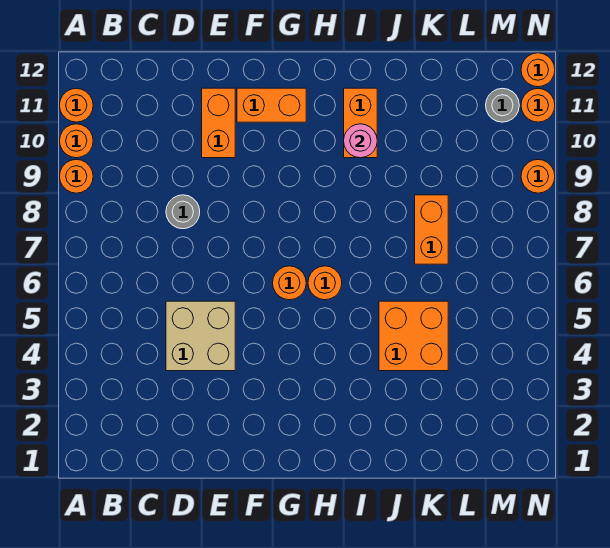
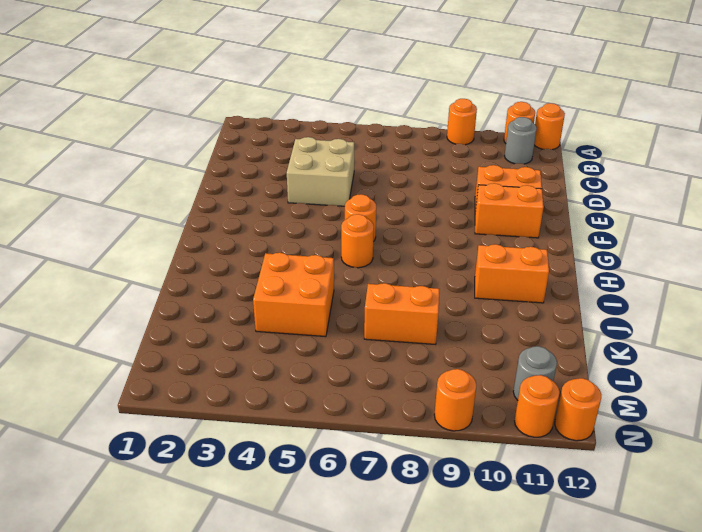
orange round brick A10 level 1 -> orange round brick A12 level 1
grey round brick D8 level 1 -> grey round brick B11 level 1
orange brick F11:G11 level 1 -> orange brick F10:F11 level 1
pink round brick I10 level 2 -> none

